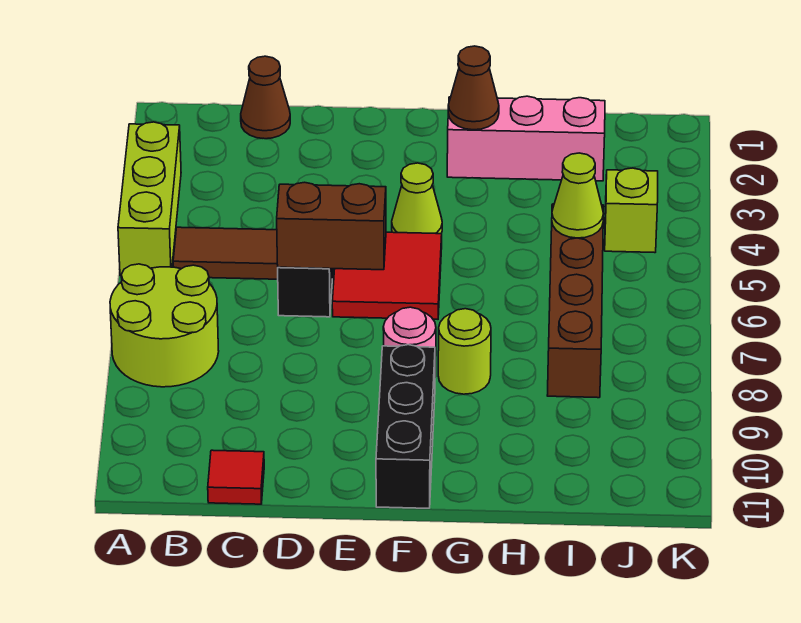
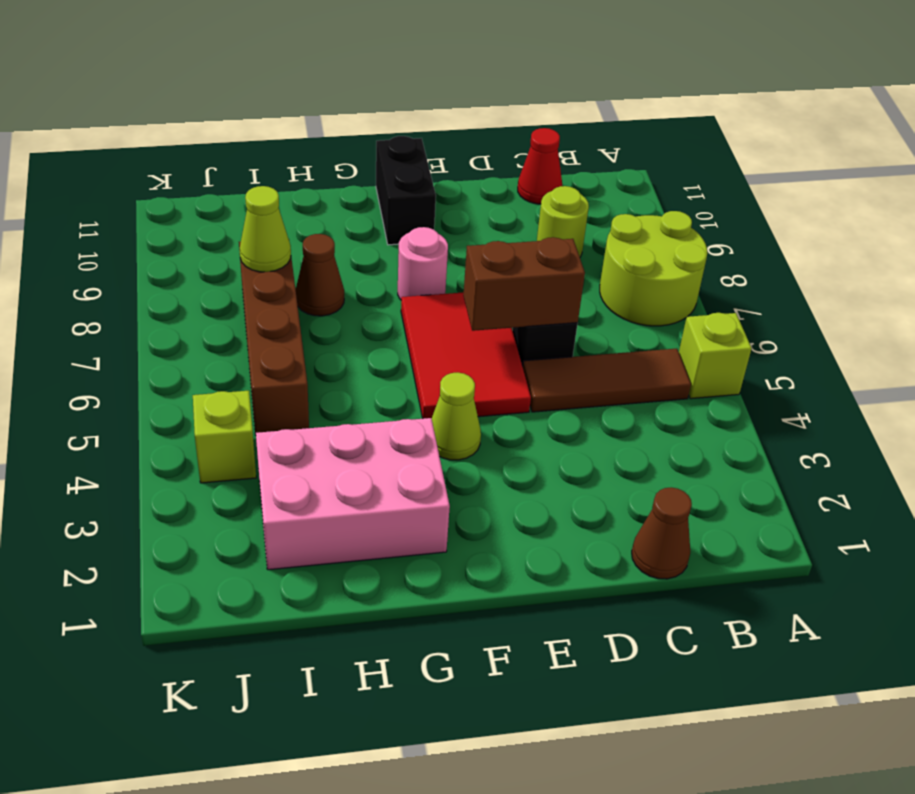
lime brick A3:A5 level 1 -> lime brick A5 level 1
red tile C11 level 1 -> red cone C11 level 1
red tile E5:F6 level 1 -> red tile E5:F7 level 1
black brick F9:F11 level 1 -> black brick F10:F11 level 1
pink brick G2:I2 level 1 -> pink brick G2:I3 level 1
brown cone G2 level 2 -> brown cone H8 level 1
lime round brick G8 level 1 -> lime round brick C9 level 1
lime cone I5 level 2 -> lime cone I8 level 2

